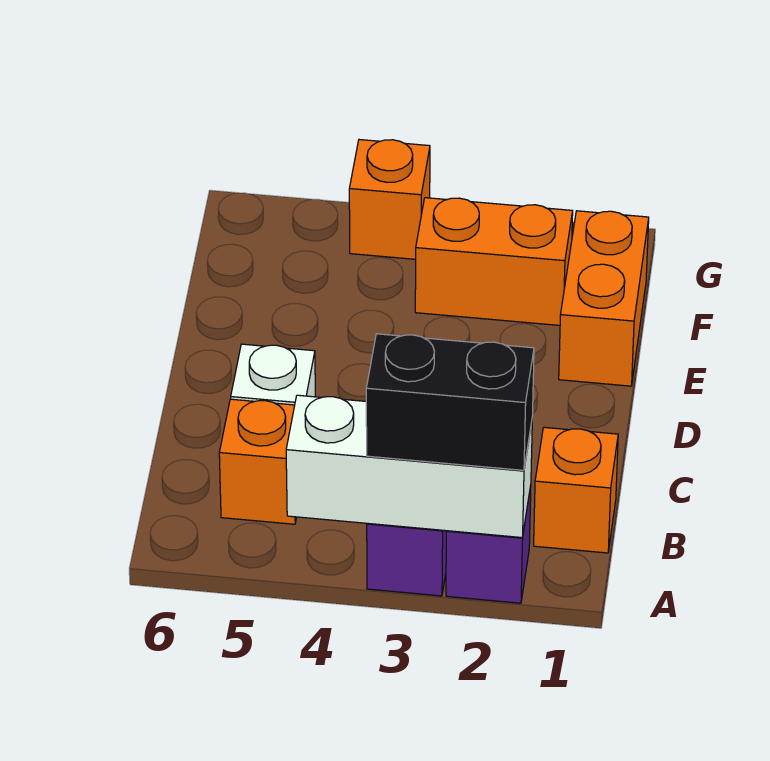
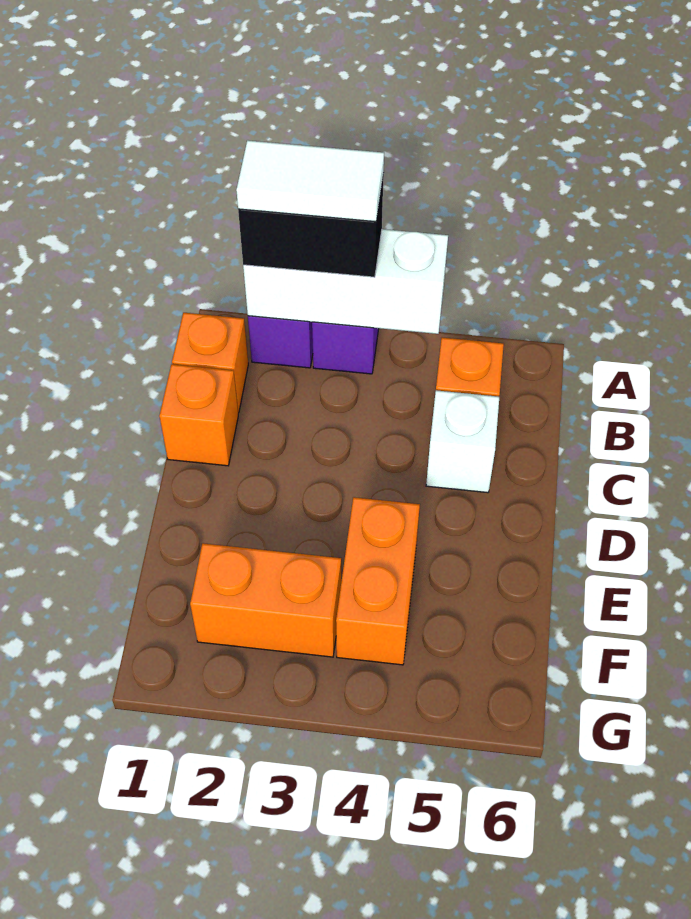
none -> white tile A2:A3 level 4
orange brick E1:F1 level 1 -> orange brick E4:F4 level 1
orange brick G4 level 1 -> orange brick C1 level 1

